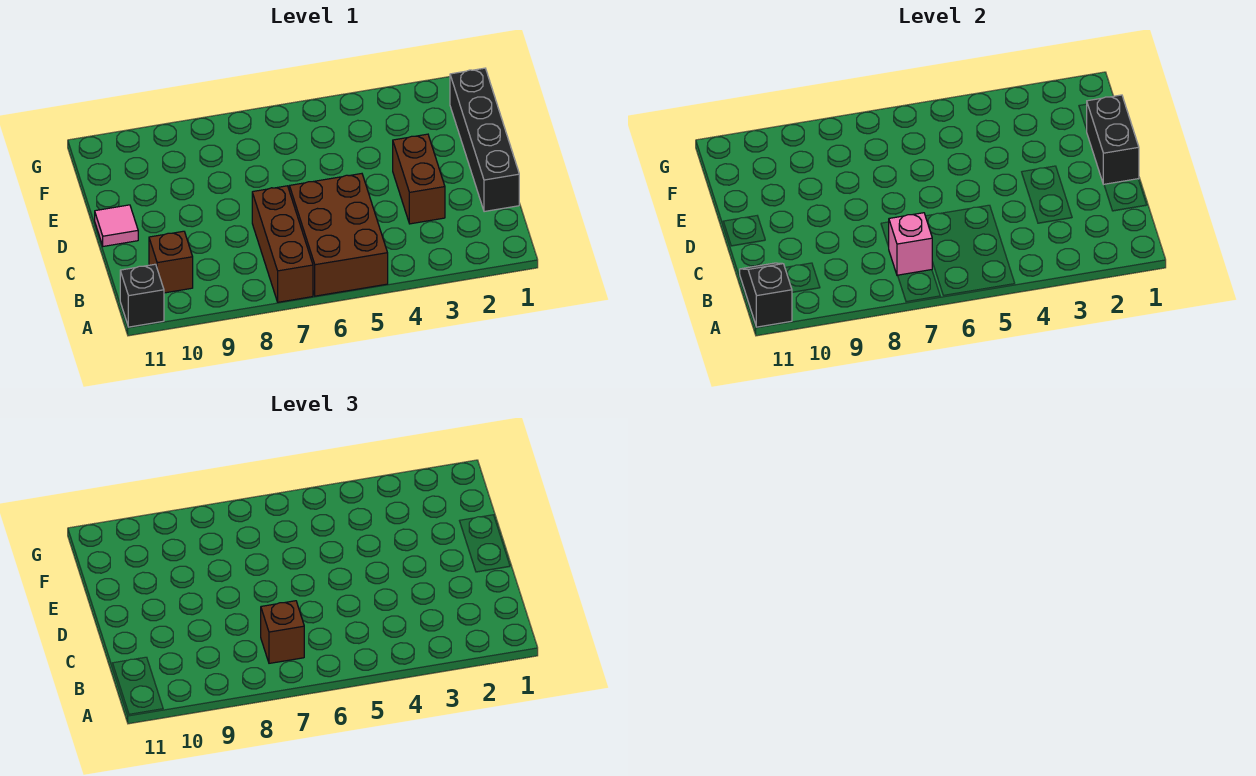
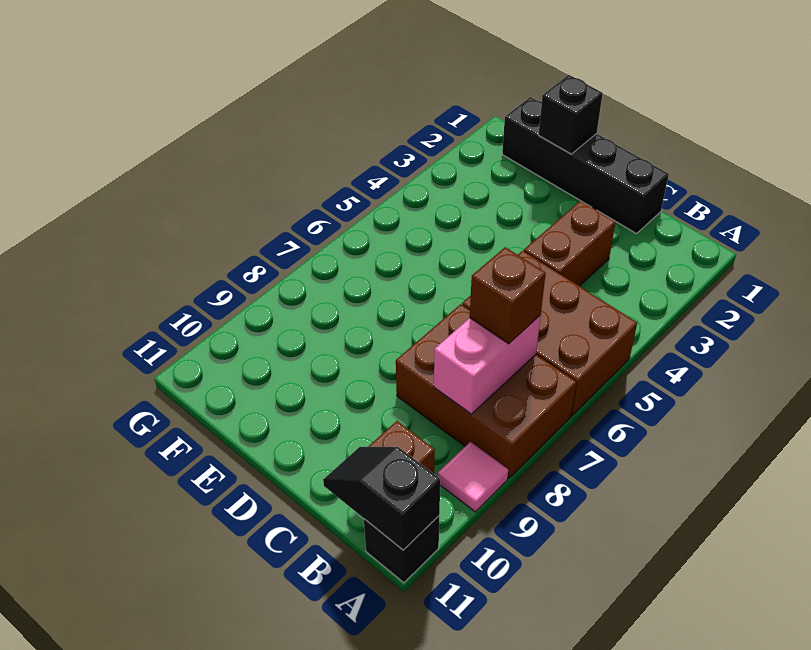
brown brick A7:C7 level 1 -> brown brick A7:C8 level 1
pink brick B7 level 2 -> pink brick B7:B8 level 2
brown brick C3:D3 level 1 -> brown brick C3:C4 level 1
black brick D1:E1 level 2 -> black brick E1 level 2
pink tile D11 level 1 -> pink tile A9 level 1

